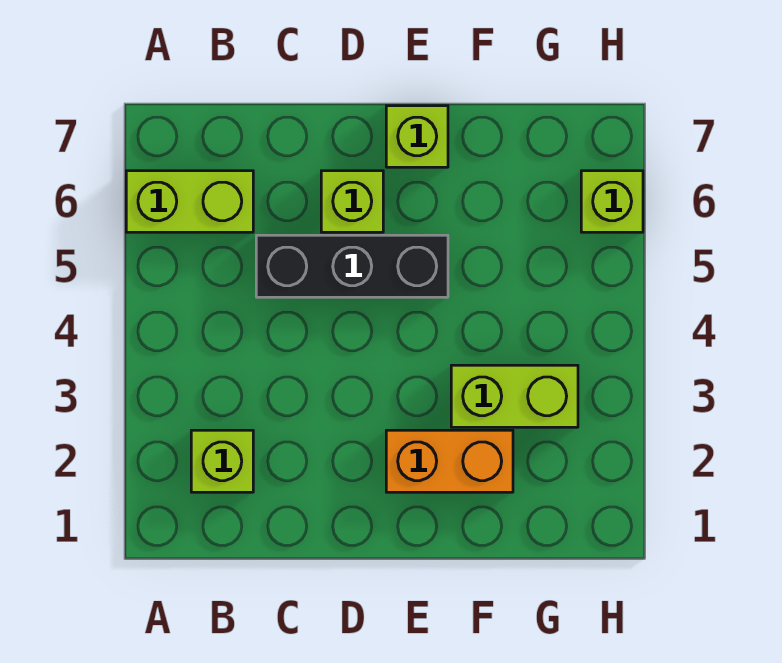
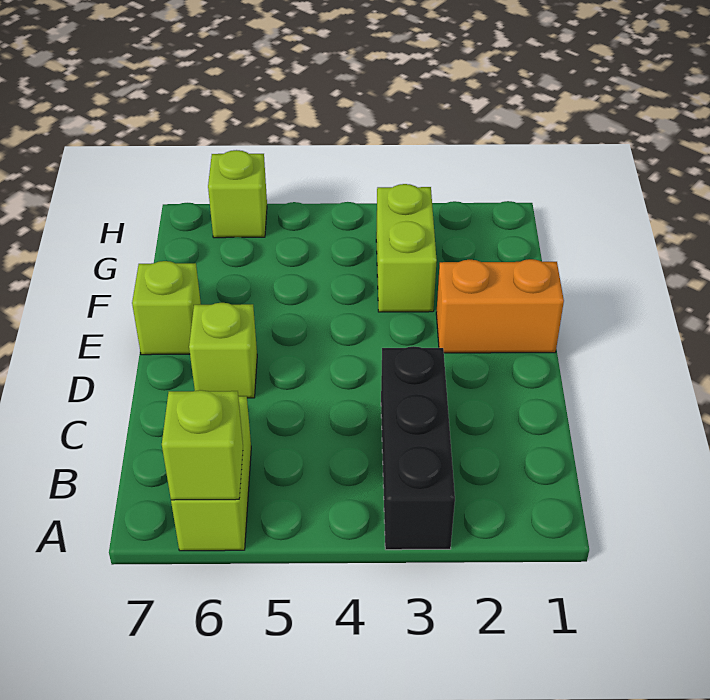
lime brick B2 level 1 -> lime brick A6 level 2
black brick C5:E5 level 1 -> black brick A3:C3 level 1
orange brick E2:F2 level 1 -> orange brick E1:E2 level 1

